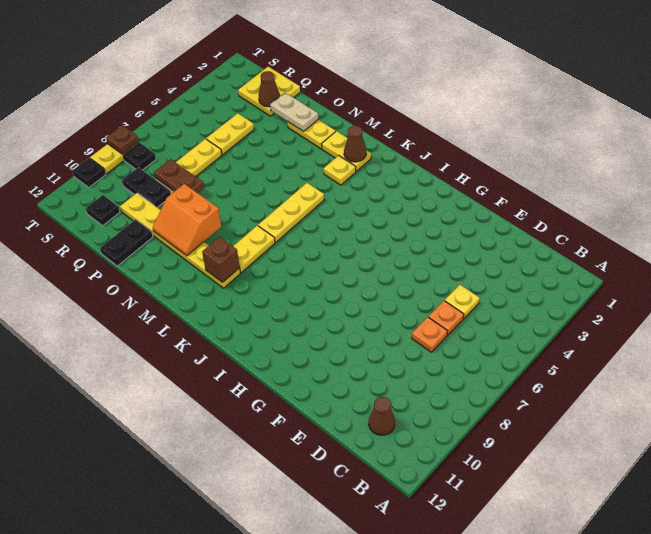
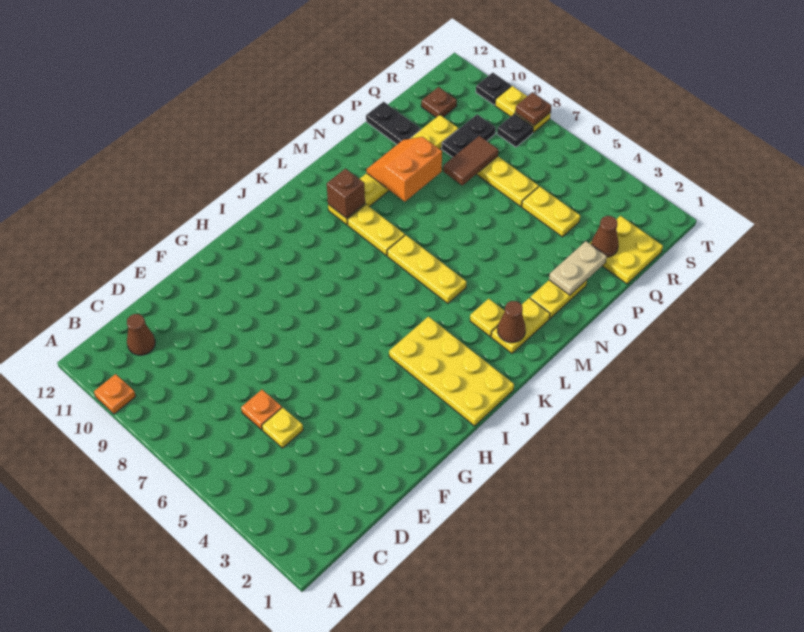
orange plate D7 level 1 -> orange plate A10 level 1
none -> yellow plate I1:J4 level 1
brown plate P8:Q8 level 2 -> brown tile P8:Q8 level 2
black plate R11 level 1 -> brown plate R11 level 1

